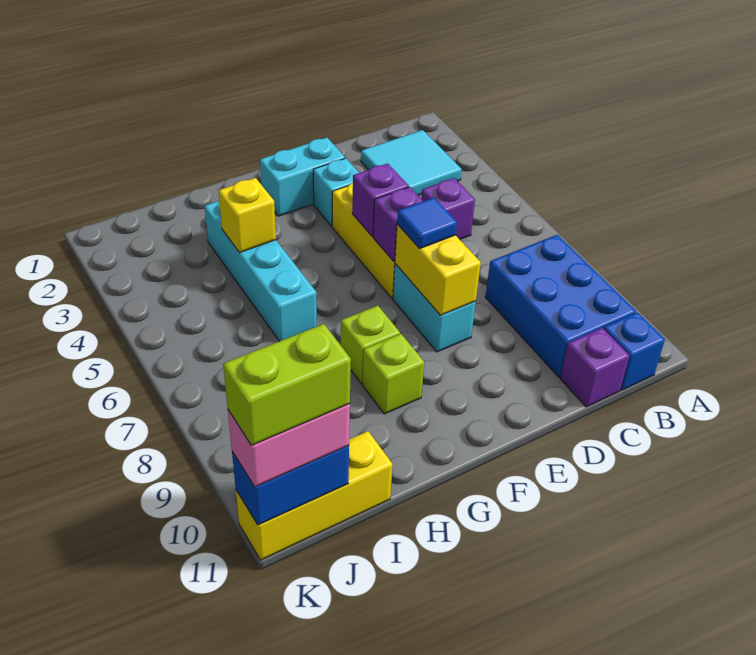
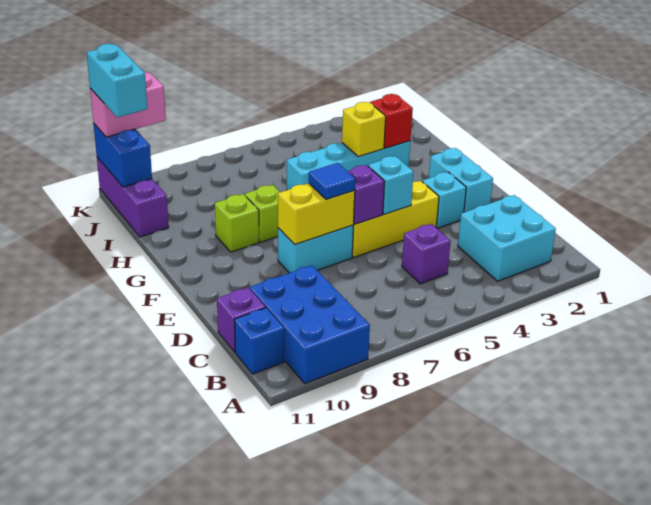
cyan tile B2:C3 level 1 -> cyan brick B2:C3 level 1
blue brick B8:C10 level 1 -> blue brick A9:C10 level 1
purple brick E5 level 2 -> cyan brick E5 level 2
none -> red brick H3 level 2
yellow brick I11:K11 level 1 -> purple brick I11:K11 level 1
pink brick J11:K11 level 3 -> pink brick K10:K11 level 3
lime brick J11:K11 level 4 -> cyan brick J11:K11 level 4

